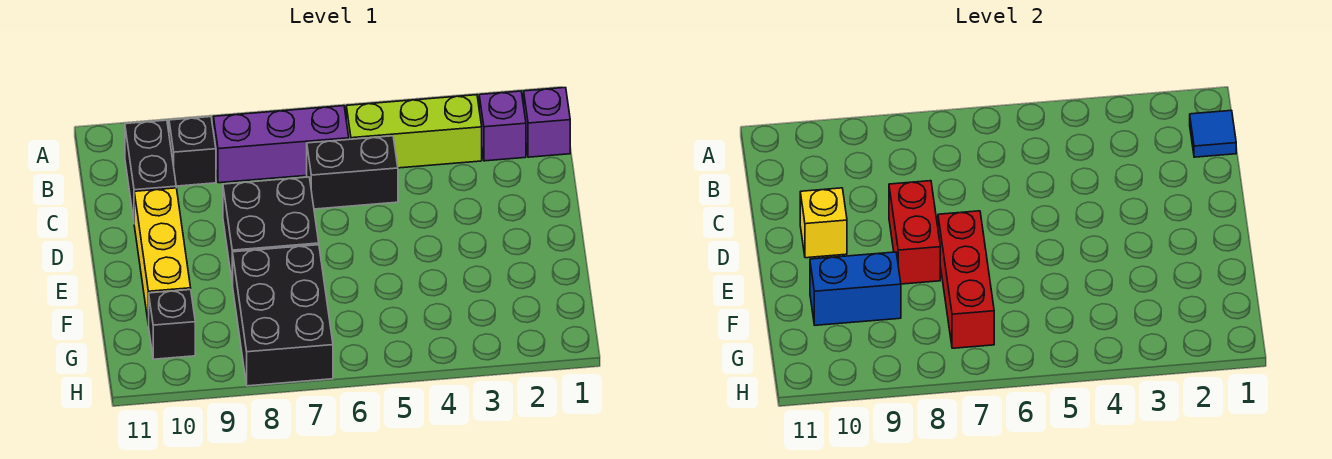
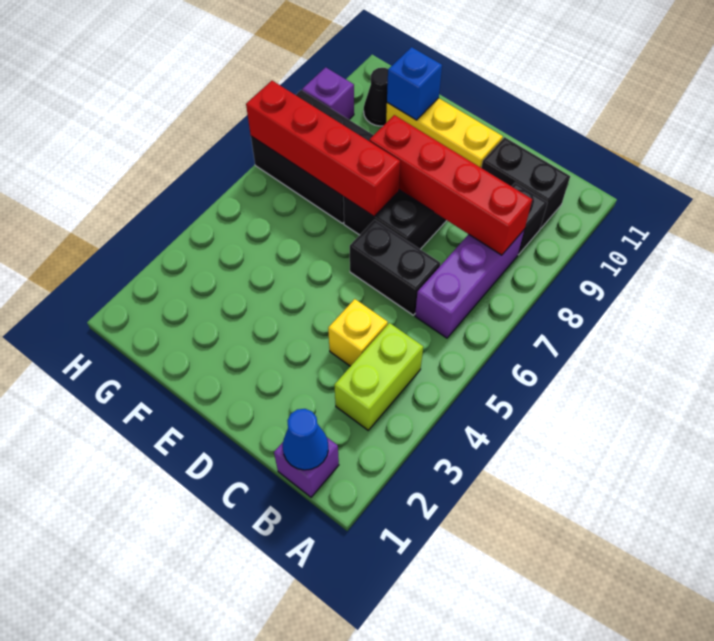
blue tile B1 level 2 -> blue cone B1 level 2
purple brick B2 level 1 -> purple brick H9 level 1
lime brick B3:B5 level 1 -> lime brick B3:B4 level 1
black brick C5:C6 level 1 -> black brick C6:D6 level 1
red brick D8:E8 level 2 -> red brick B8:E8 level 2
yellow brick D10 level 2 -> yellow brick C4 level 1
red brick E7:G7 level 2 -> red brick E7:H7 level 2
blue brick F9:F10 level 2 -> blue brick F10 level 2
black brick G10 level 1 -> black cone G10 level 1

